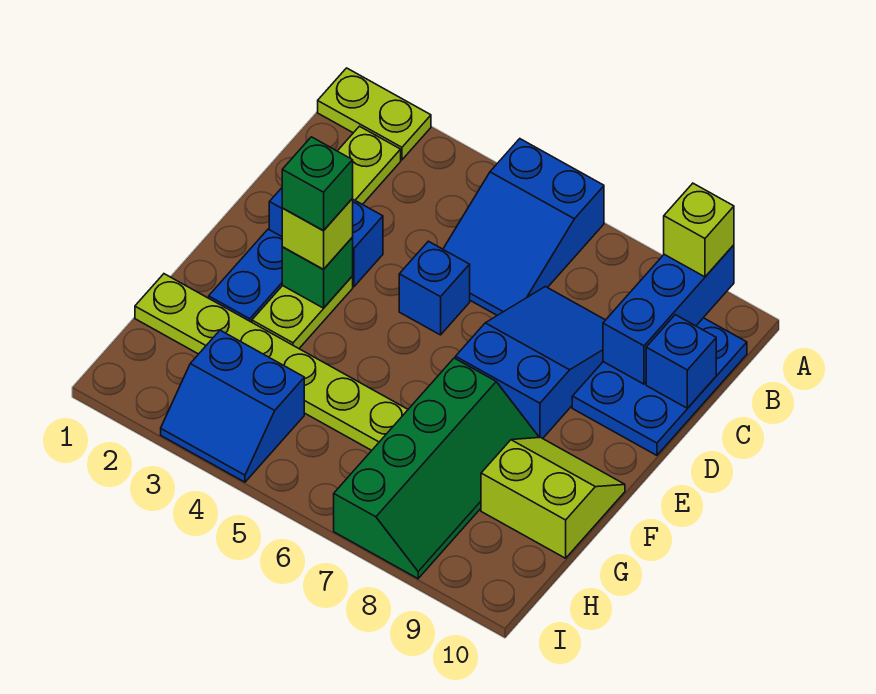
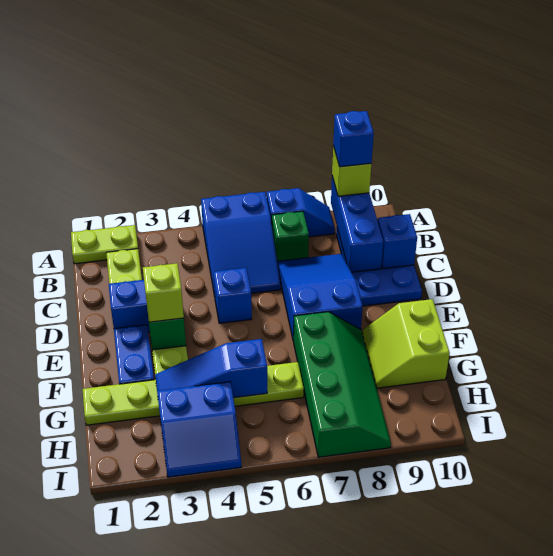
none -> blue slope A7:A8 level 1 top 7
none -> blue brick A9 level 4
green brick E3 level 4 -> green brick B7 level 1
lime slope F9:G10 level 1 top G -> lime slope F9:G10 level 1 top 10
none -> blue slope G3:G5 level 2 top 5

